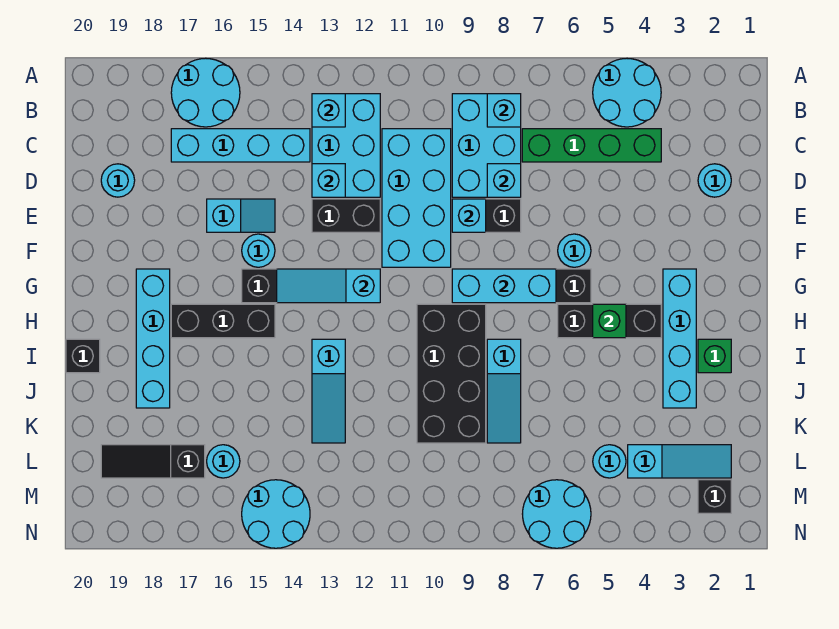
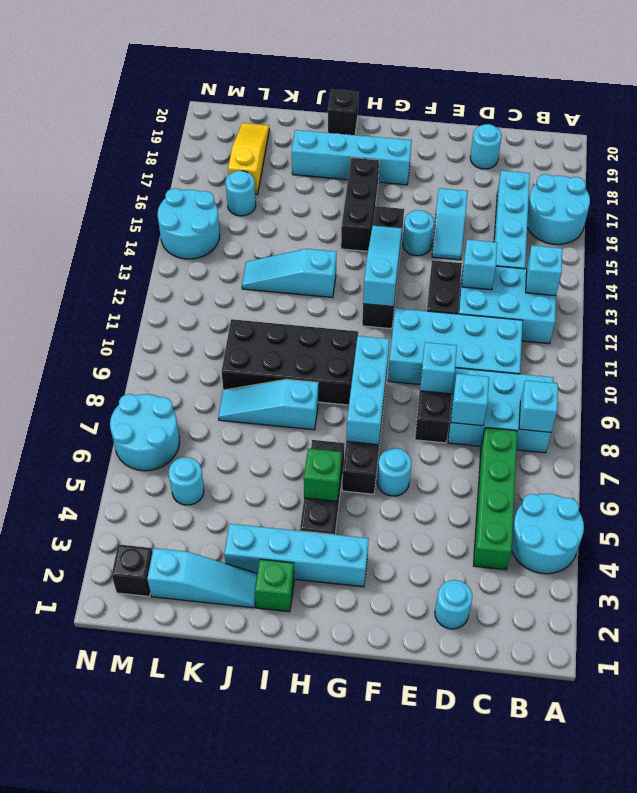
cyan slope L2:L4 level 1 top 4 -> cyan slope J2:L2 level 1 top L
black slope L17:L19 level 1 top 17 -> yellow slope L17:L19 level 1 top 17

